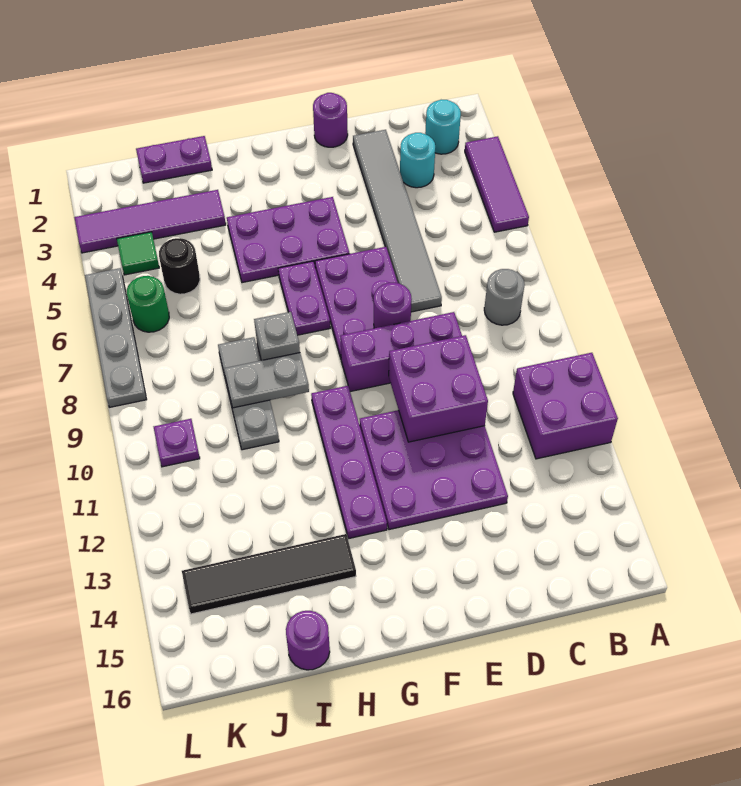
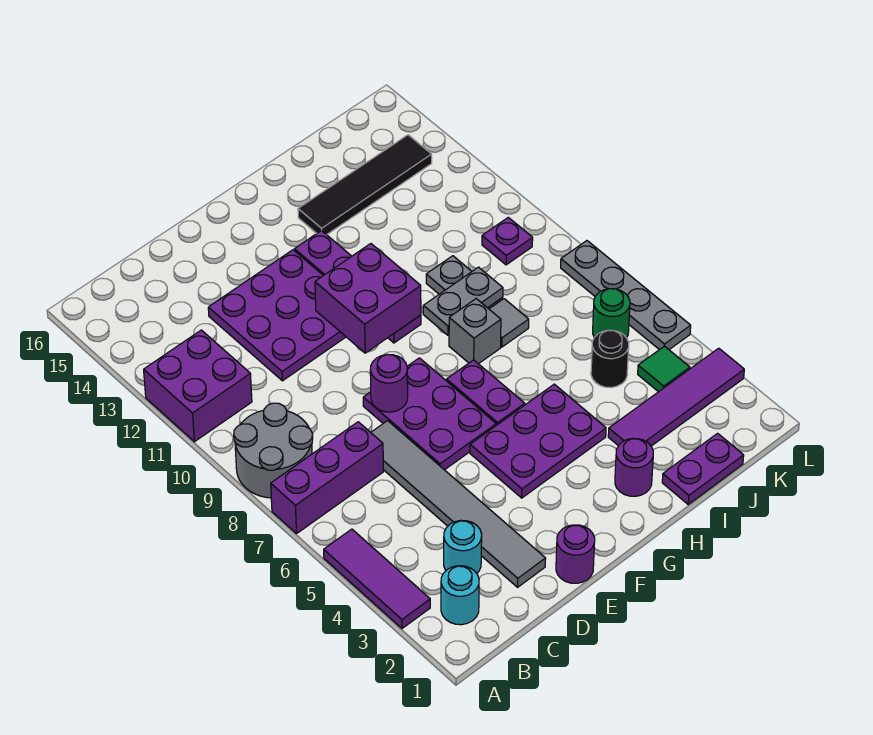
grey round brick B8 level 1 -> grey round brick A8:B9 level 1
purple brick D9:F9 level 1 -> purple brick A7:C7 level 1
purple brick D10:E11 level 2 -> purple brick F10:G11 level 2
purple round brick I16 level 1 -> purple round brick H2 level 1

